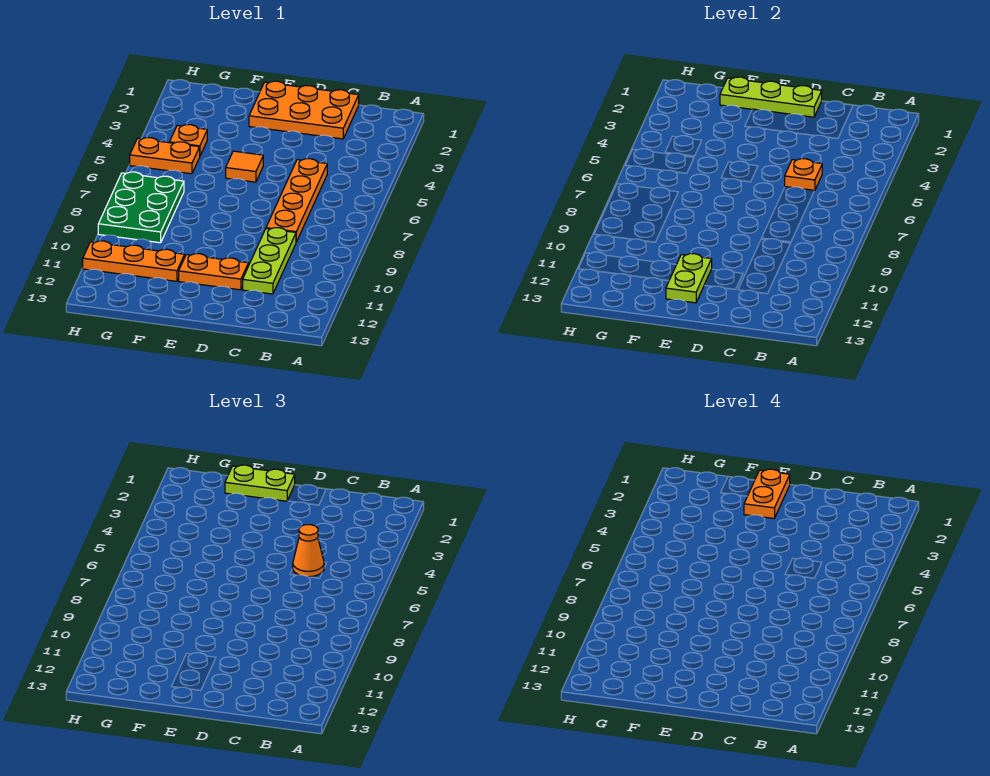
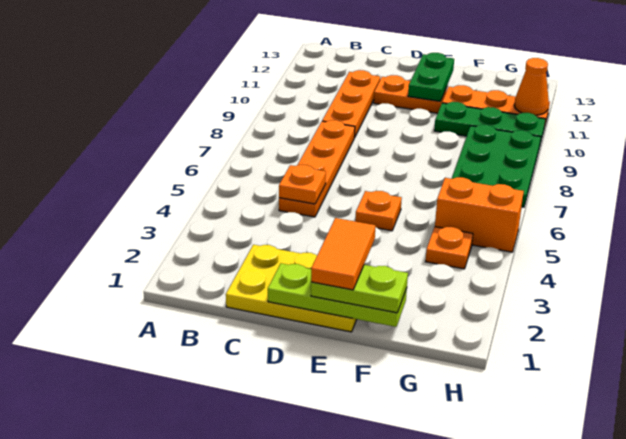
orange plate C1:E2 level 1 -> yellow plate C1:E2 level 1
orange cone C5 level 3 -> orange cone H11 level 2
lime plate C9:C11 level 1 -> orange plate C9:C11 level 1
orange plate E1:E2 level 4 -> orange tile E1:E2 level 4
orange tile E5 level 1 -> orange plate E5 level 1
lime plate E11:E12 level 2 -> green plate E11:E12 level 2
none -> green plate F10:H10 level 1
orange plate G5:H5 level 1 -> orange brick G5:H5 level 1

